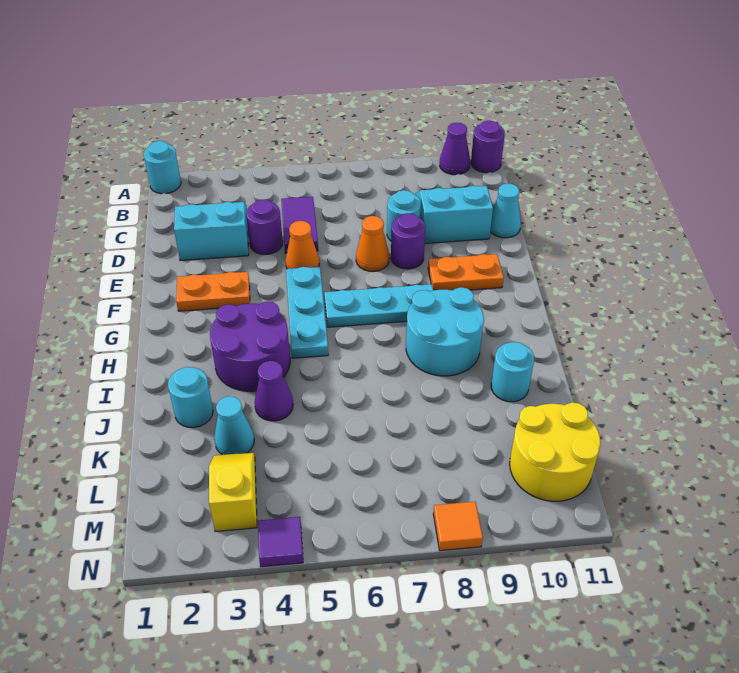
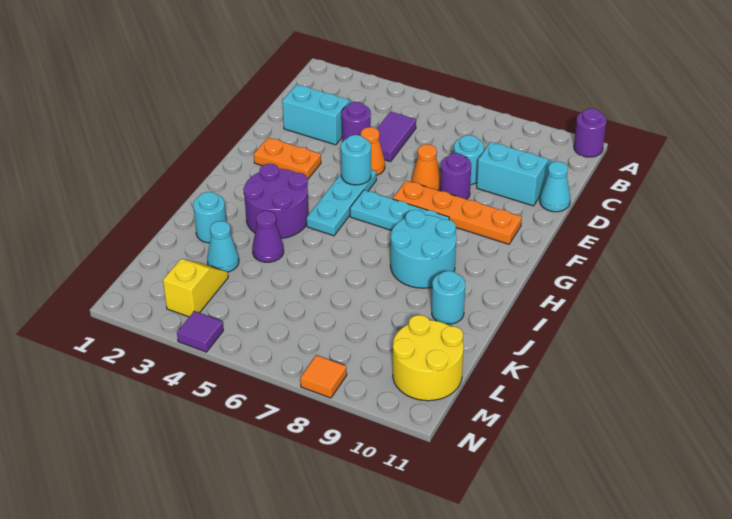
cyan round brick A1 level 1 -> cyan round brick F5 level 2
purple cone A10 level 1 -> none
orange plate F9:F10 level 1 -> orange plate F7:F10 level 1

